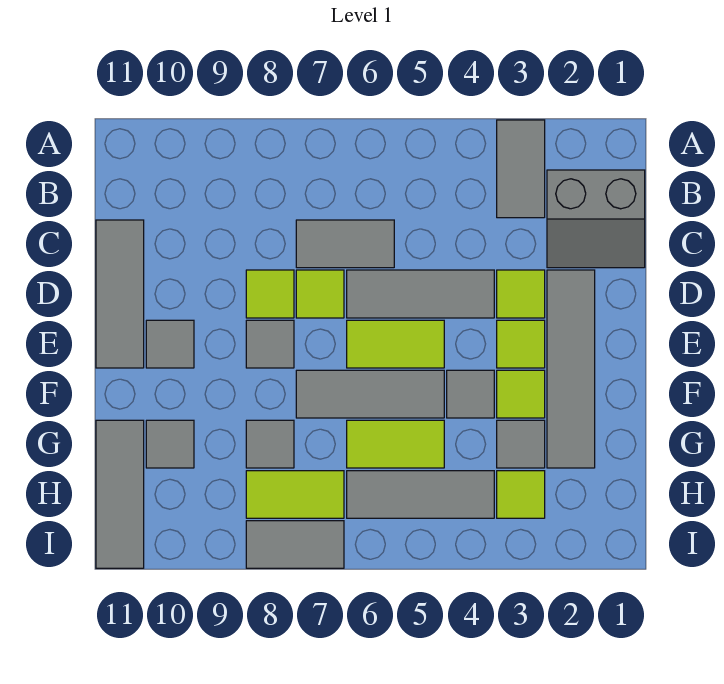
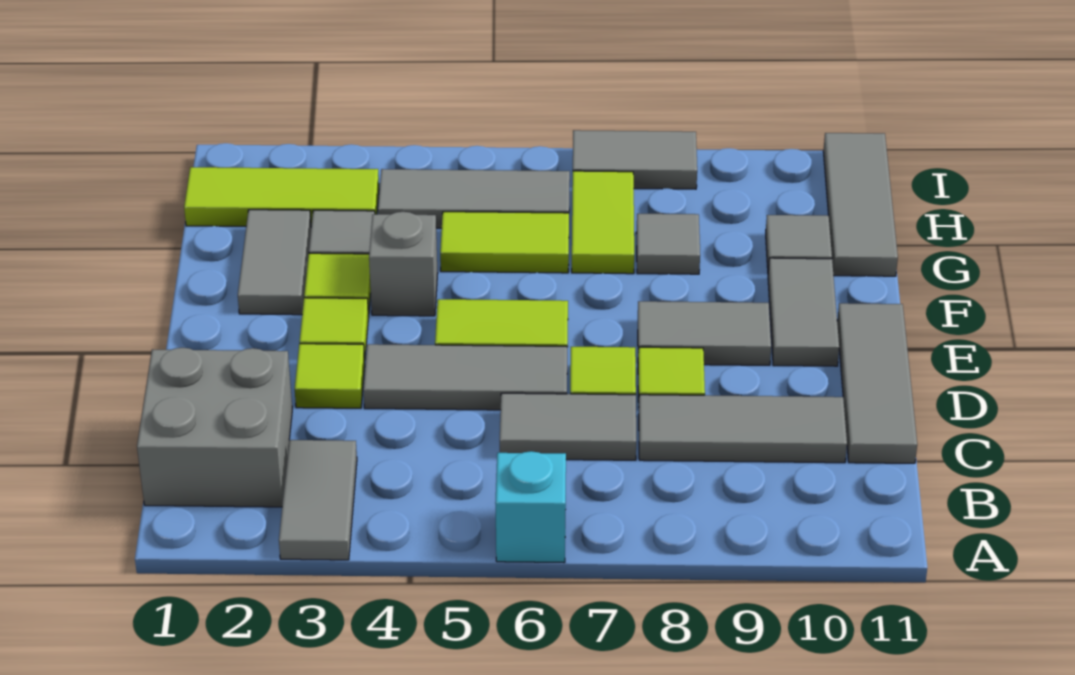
none -> cyan brick A6 level 1
grey slope B1:C2 level 1 top B -> grey brick B1:C2 level 1
grey tile D2:G2 level 1 -> grey tile F2:G2 level 1
grey tile E8 level 1 -> grey tile E8:E9 level 1
grey tile E10 level 1 -> grey tile E10:F10 level 1
grey tile F4 level 1 -> grey brick F4 level 1
grey tile F5:F7 level 1 -> grey tile C8:C10 level 1
lime tile H3 level 1 -> lime tile H1:H3 level 1
lime tile H7:H8 level 1 -> lime tile G7:H7 level 1

